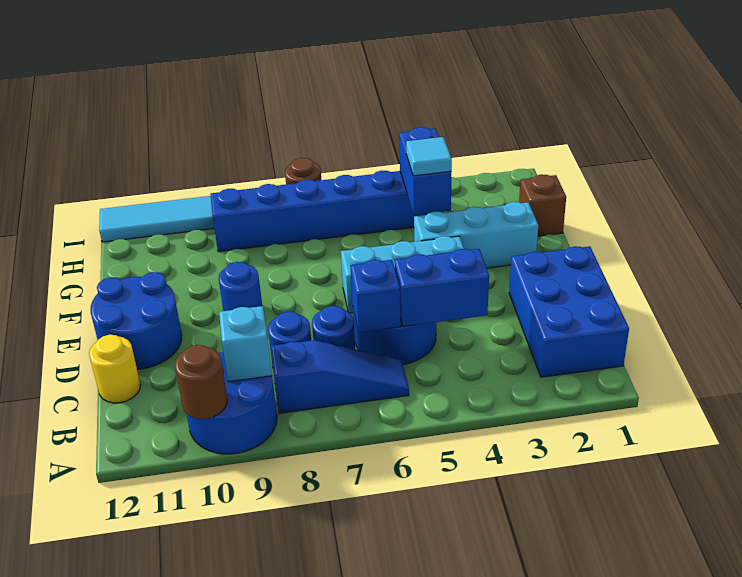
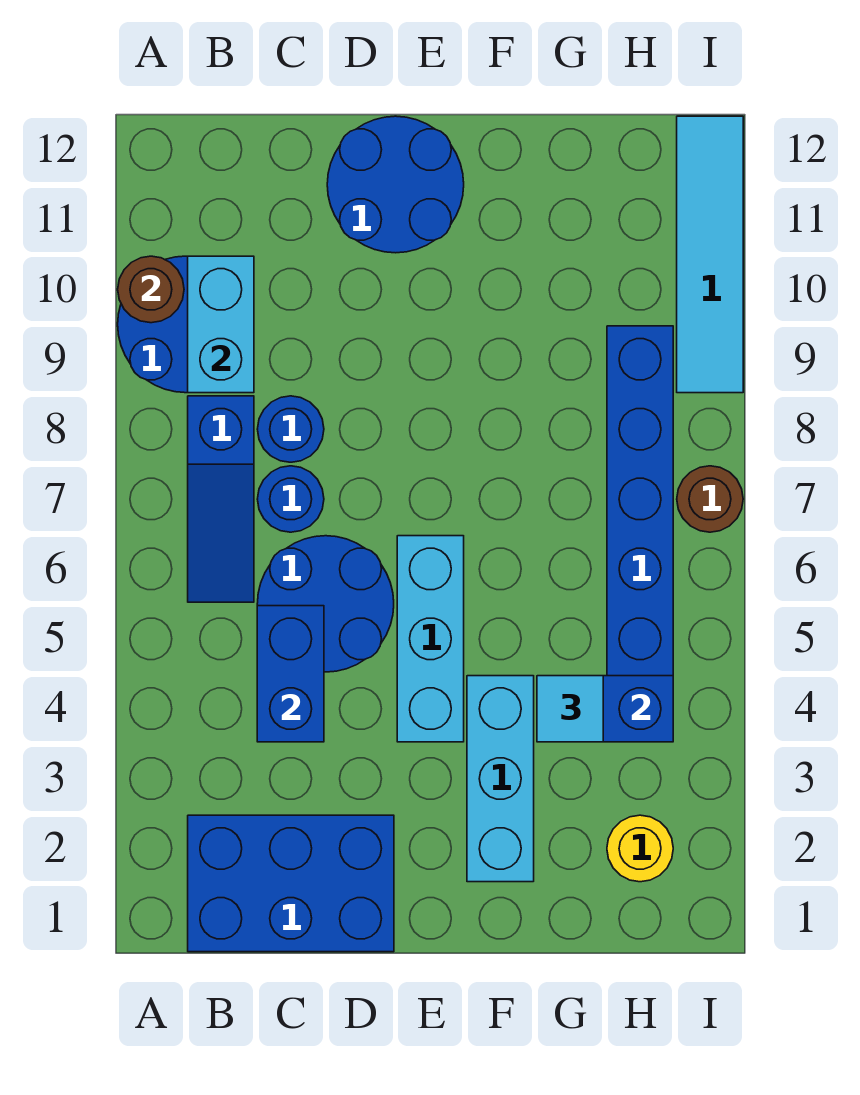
cyan brick B9 level 2 -> cyan brick B9:B10 level 2
blue brick C6 level 2 -> none
yellow round brick C12 level 1 -> yellow round brick H2 level 1
blue round brick E9 level 1 -> none
brown brick G1 level 1 -> none

